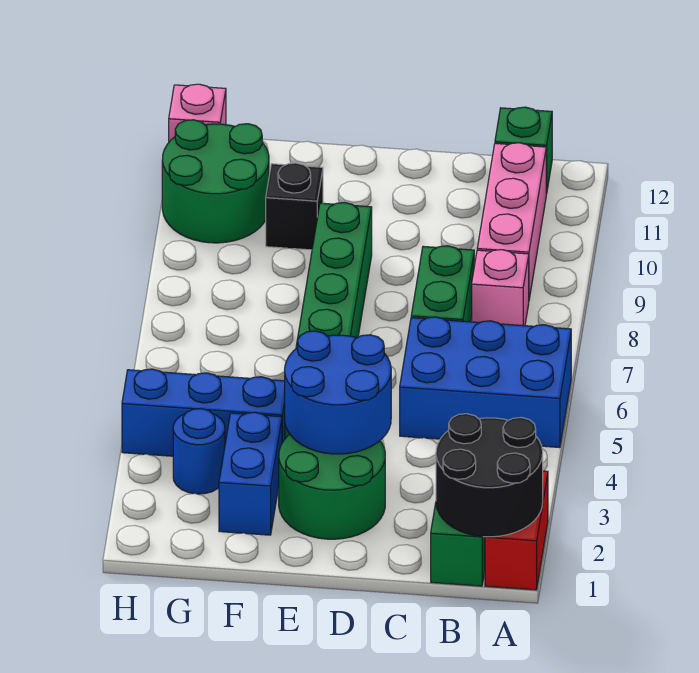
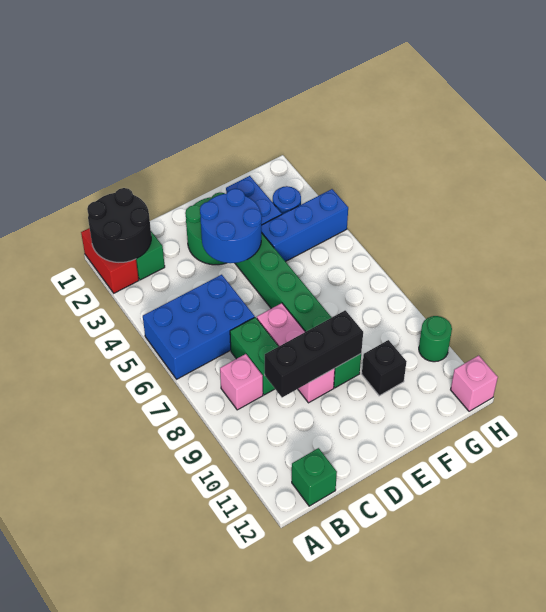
pink brick B9:B11 level 1 -> pink brick D7:D9 level 1
none -> black brick C9:E9 level 2
green round brick G10:H11 level 1 -> green round brick H10 level 1

